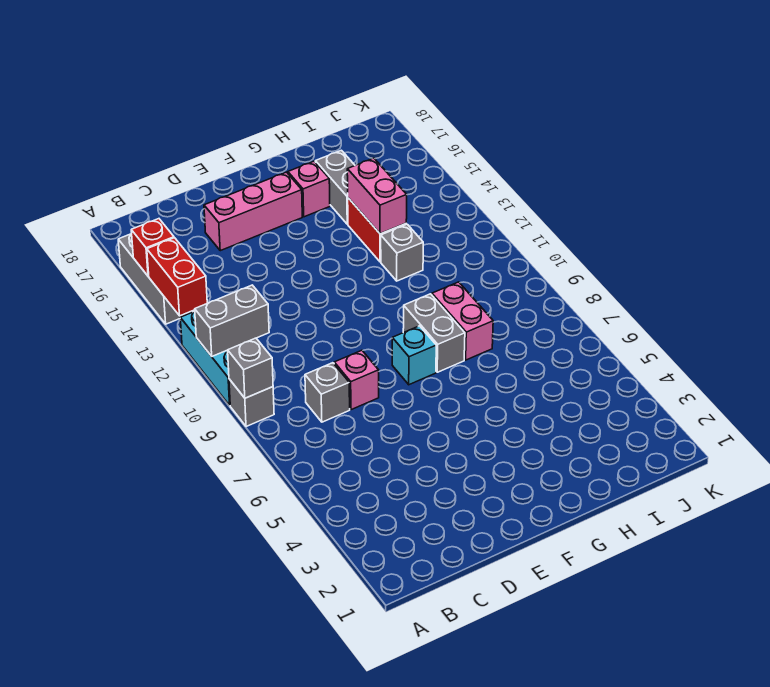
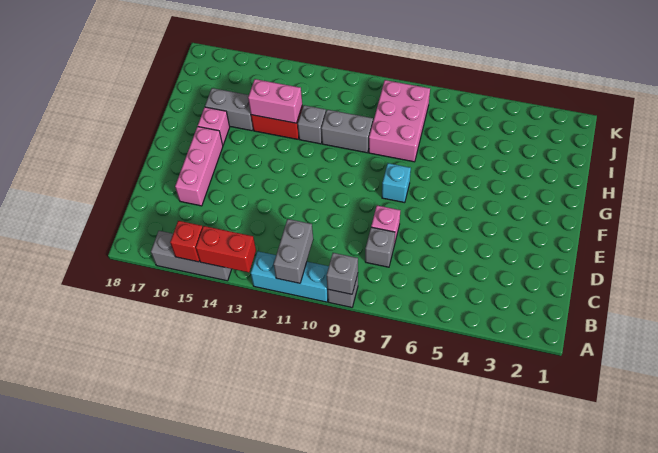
grey brick G8:G9 level 1 -> grey brick H10:H11 level 1
pink brick H8:H9 level 1 -> pink brick H8:J9 level 1

